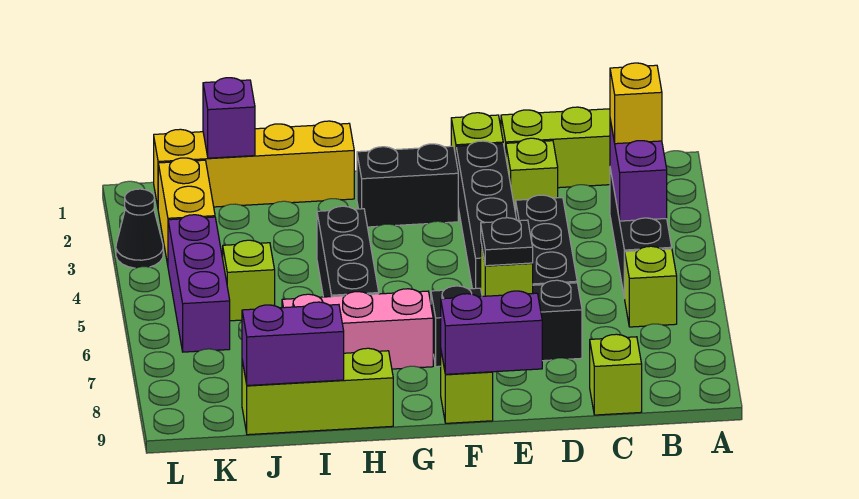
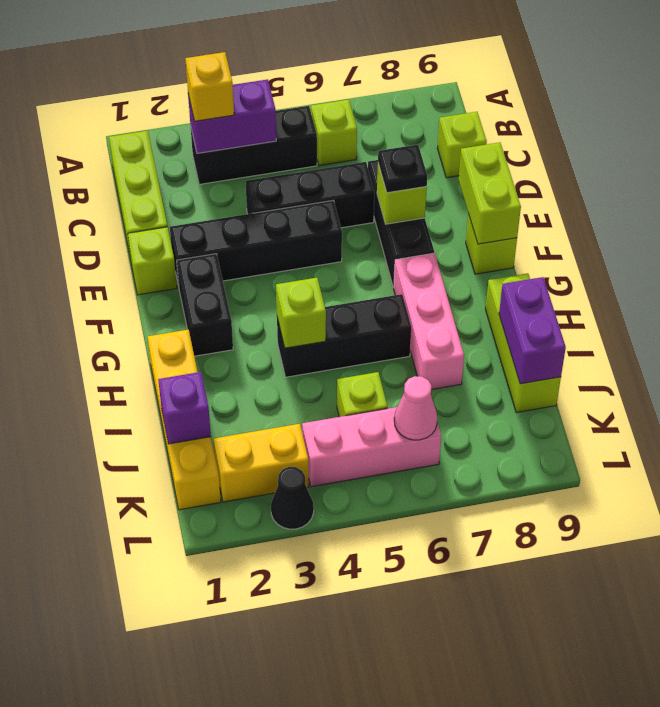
lime brick D2 level 1 -> lime brick H4 level 2
purple brick E9:F9 level 2 -> lime brick E9:F9 level 2
purple brick K4:K6 level 1 -> pink brick K4:K6 level 1
none -> pink cone K6 level 2

